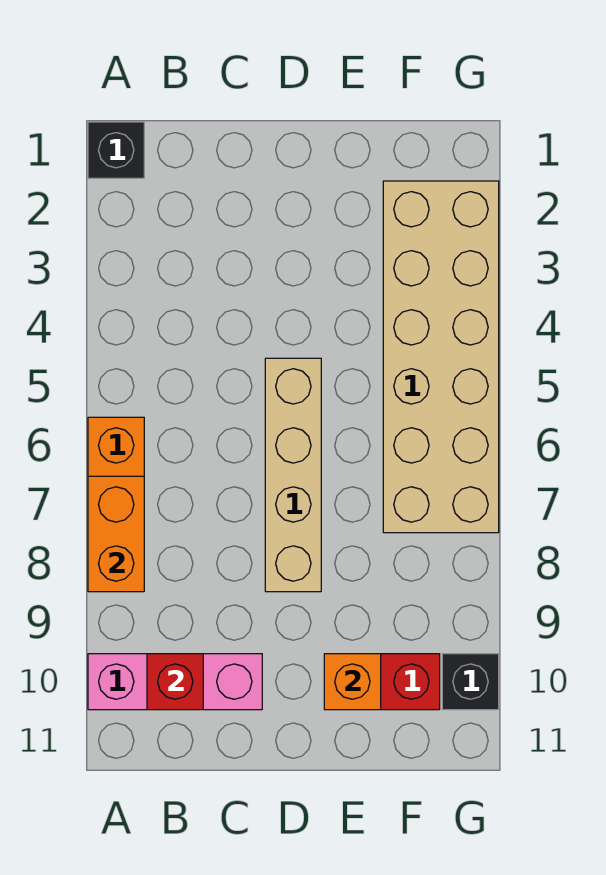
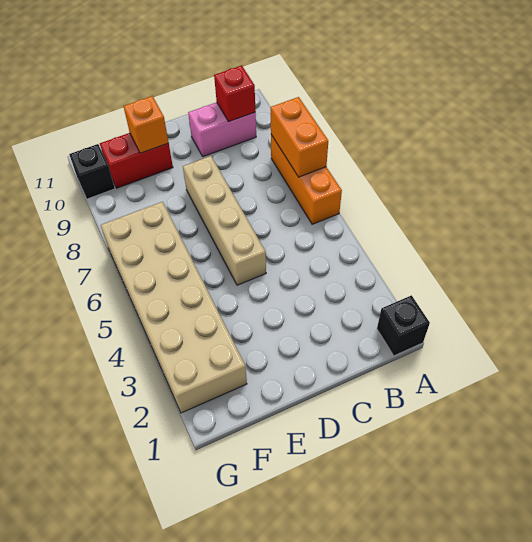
pink brick A10:C10 level 1 -> pink brick B10:C10 level 1

